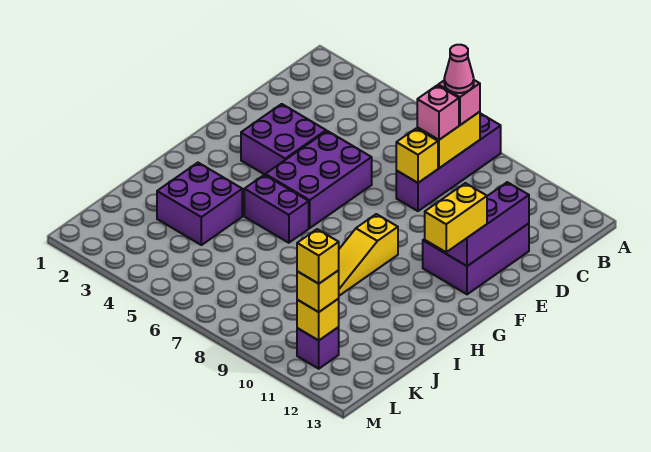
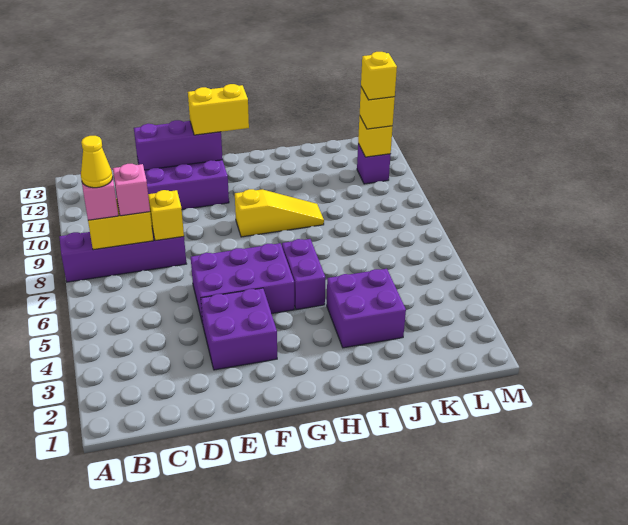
pink cone B8 level 4 -> yellow cone B8 level 4

